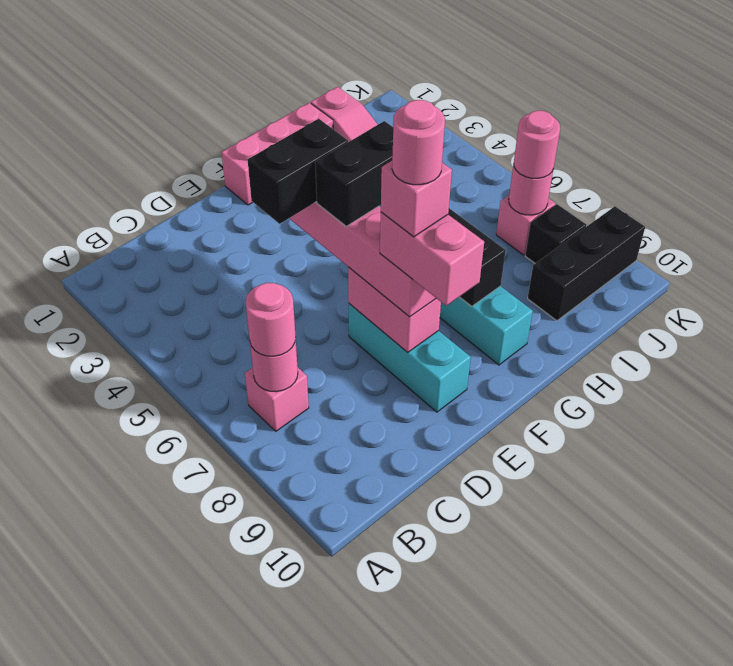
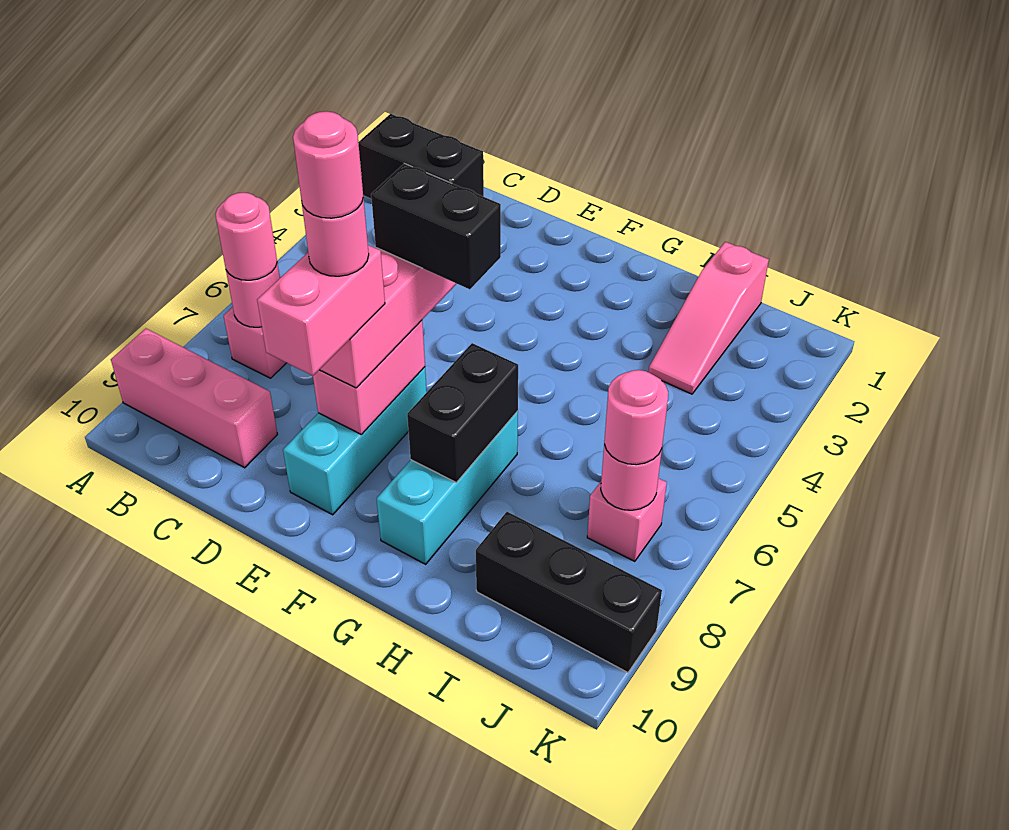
pink brick E8 level 5 -> pink round brick E8 level 5
pink brick F1:H1 level 1 -> pink brick A9:C9 level 1
black brick J8 level 1 -> none

